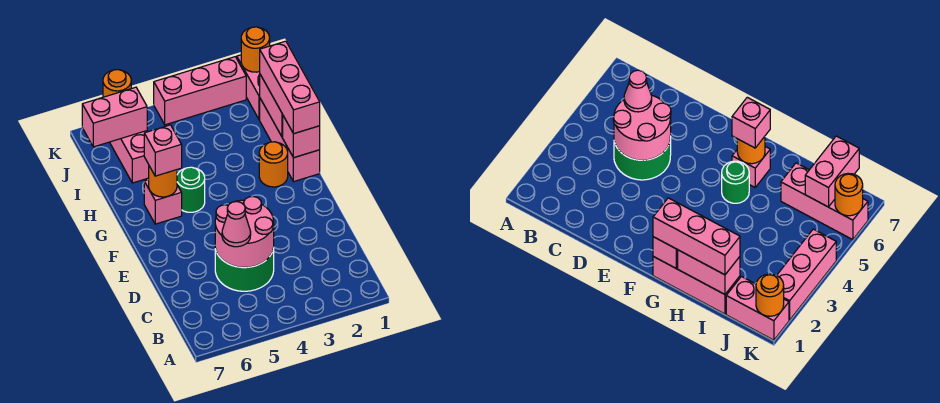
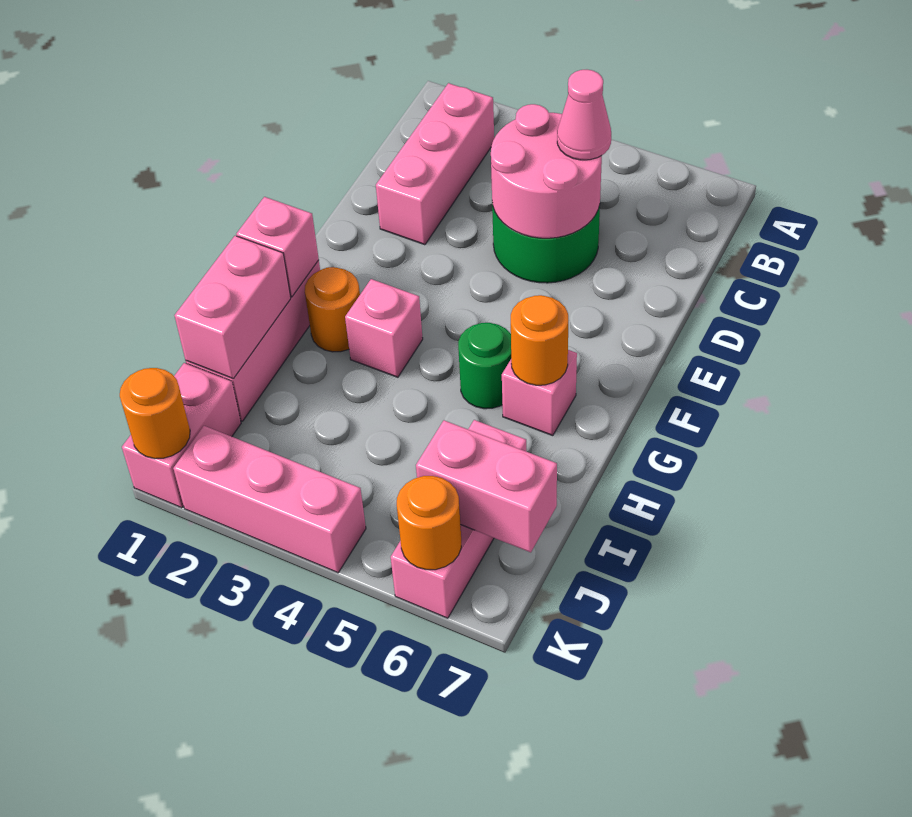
pink brick G1:I1 level 3 -> pink brick B2:D2 level 1
pink brick G6 level 3 -> pink brick G3 level 1

